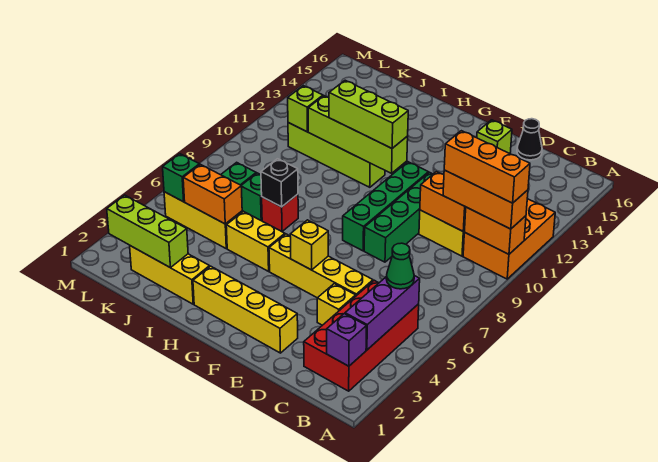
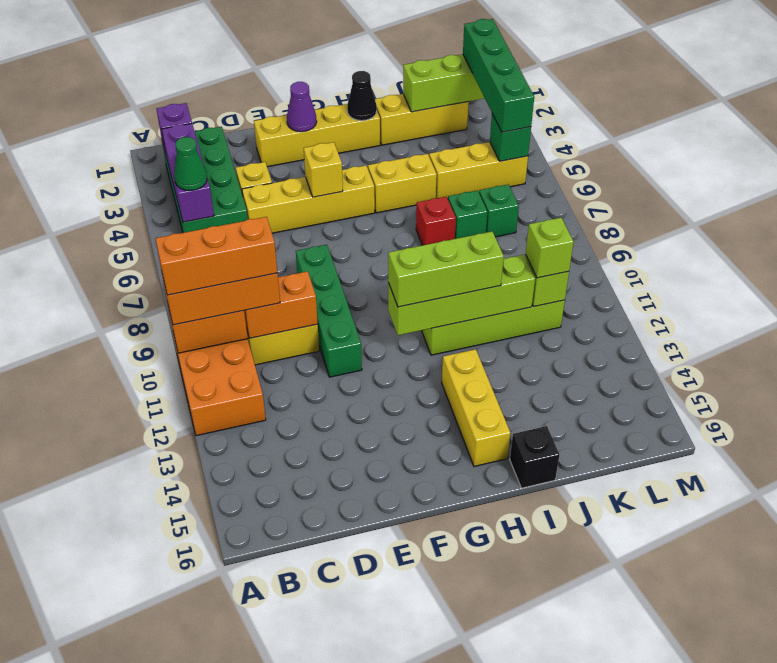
red brick B2:C5 level 1 -> green brick B2:C5 level 1
black cone D16 level 1 -> black cone H2 level 2
lime brick E15 level 1 -> lime brick K11 level 3
none -> purple cone F2 level 2
green brick F8:F11 level 1 -> green brick L2:L5 level 3
none -> yellow brick H13:H15 level 1
black brick I7 level 2 -> black brick I16 level 1
orange brick J5:K5 level 2 -> none

